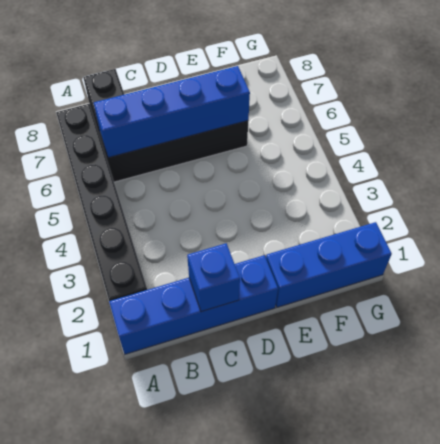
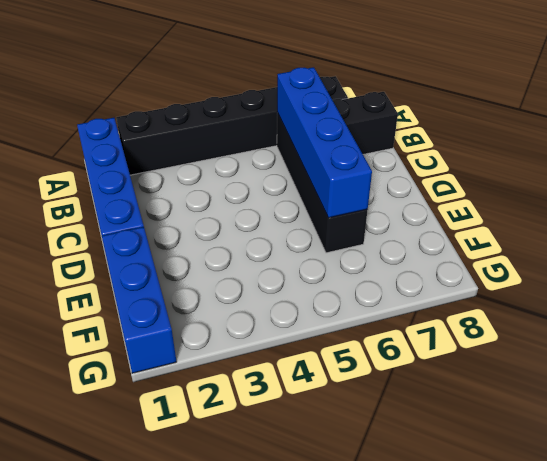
blue brick C1 level 2 -> none

